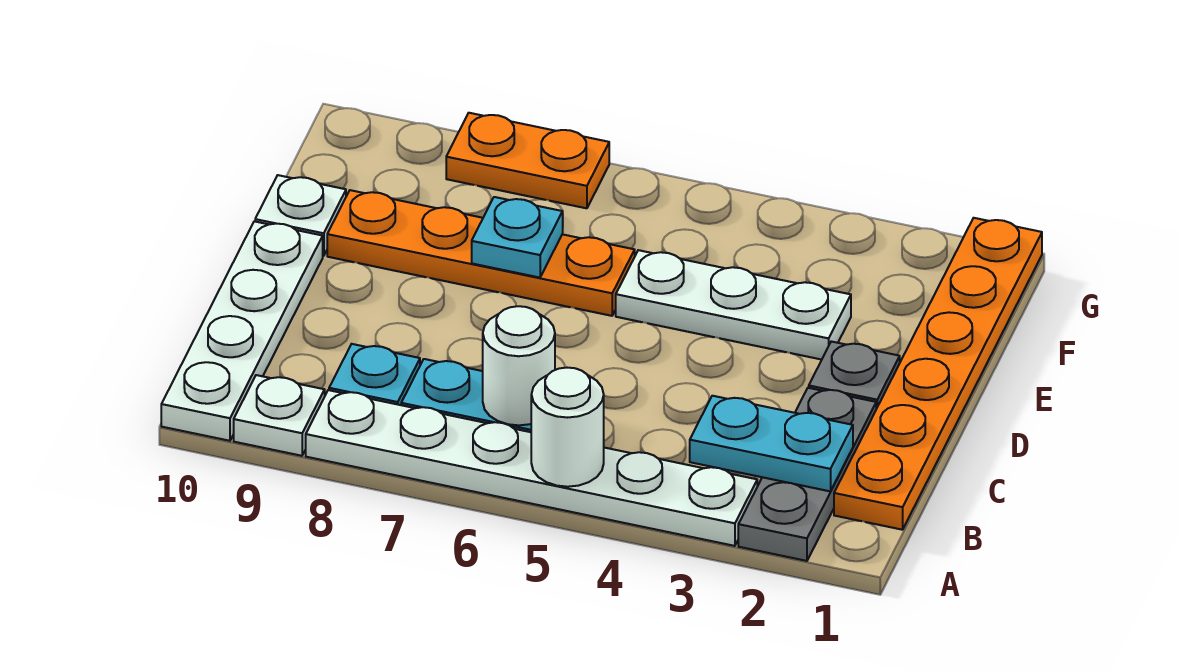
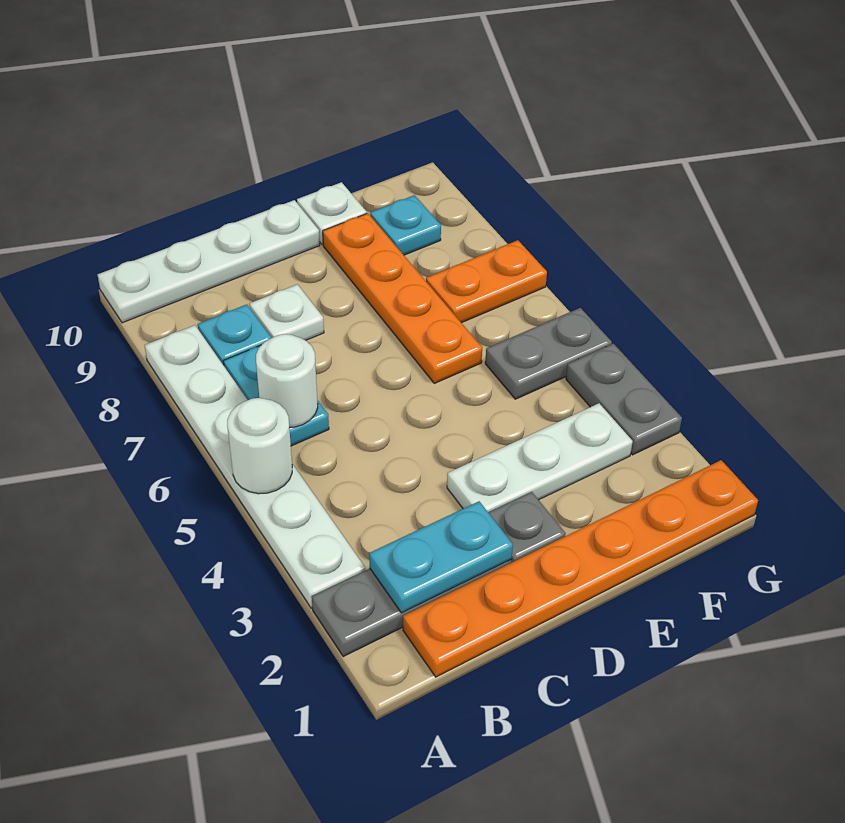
white plate A9 level 1 -> white plate C8 level 1
cyan plate B2:B3 level 2 -> cyan plate B2:C2 level 2
white plate E3:E5 level 1 -> white plate D3:F3 level 1
cyan plate E7 level 2 -> cyan plate F9 level 1
none -> grey plate F5:G5 level 1
none -> grey plate G3:G4 level 1
orange plate G7:G8 level 1 -> orange plate F7:G7 level 1

